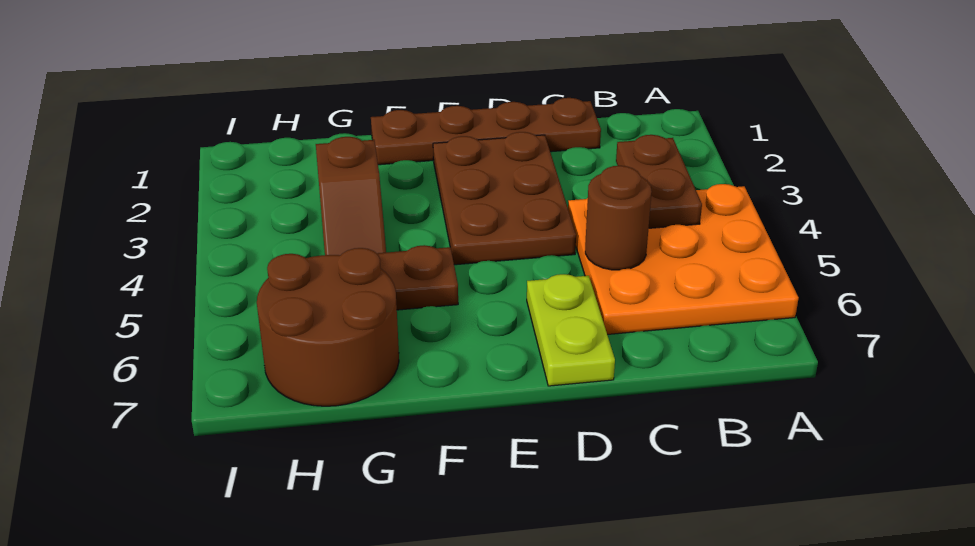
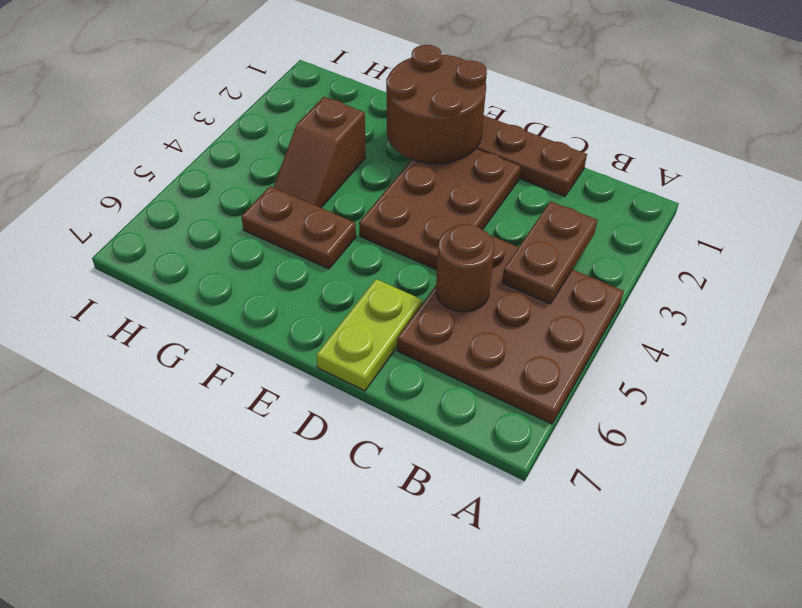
orange plate A4:C6 level 1 -> brown plate A4:C6 level 1
brown round brick G6:H7 level 1 -> brown round brick E1:F2 level 2

